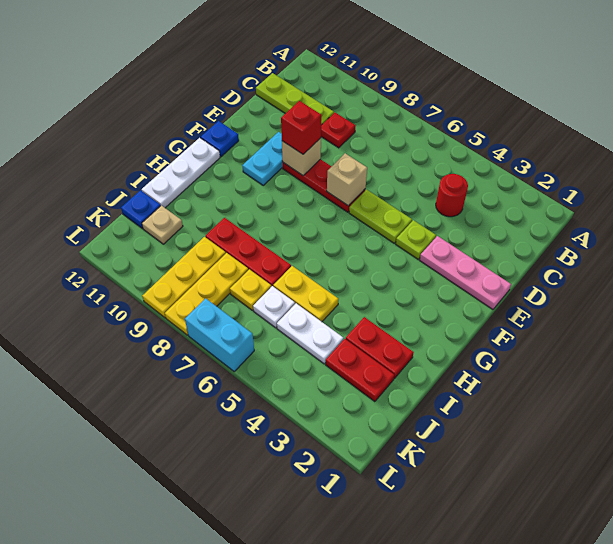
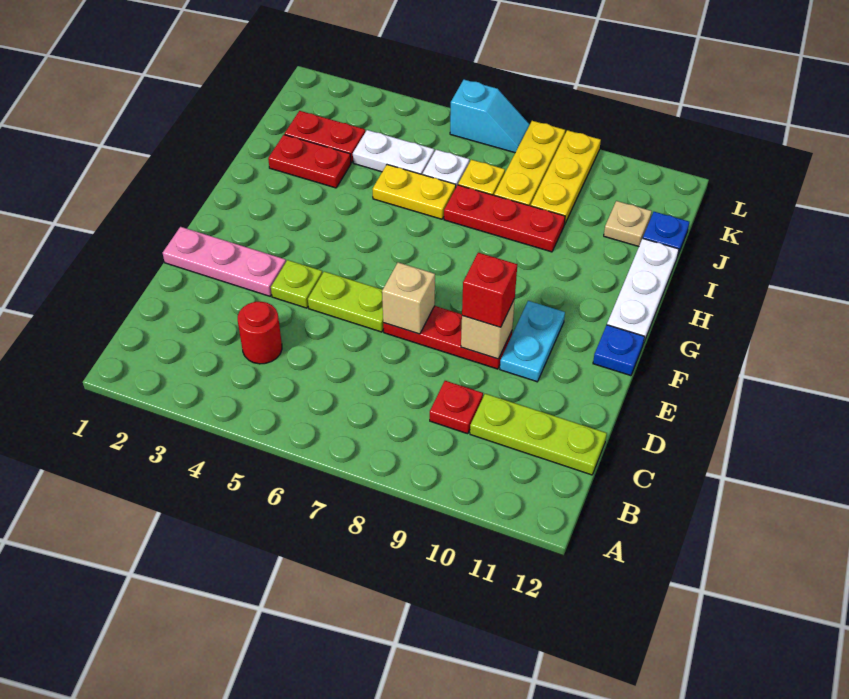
cyan brick L6:L7 level 1 -> cyan slope L6:L7 level 1 top 6

